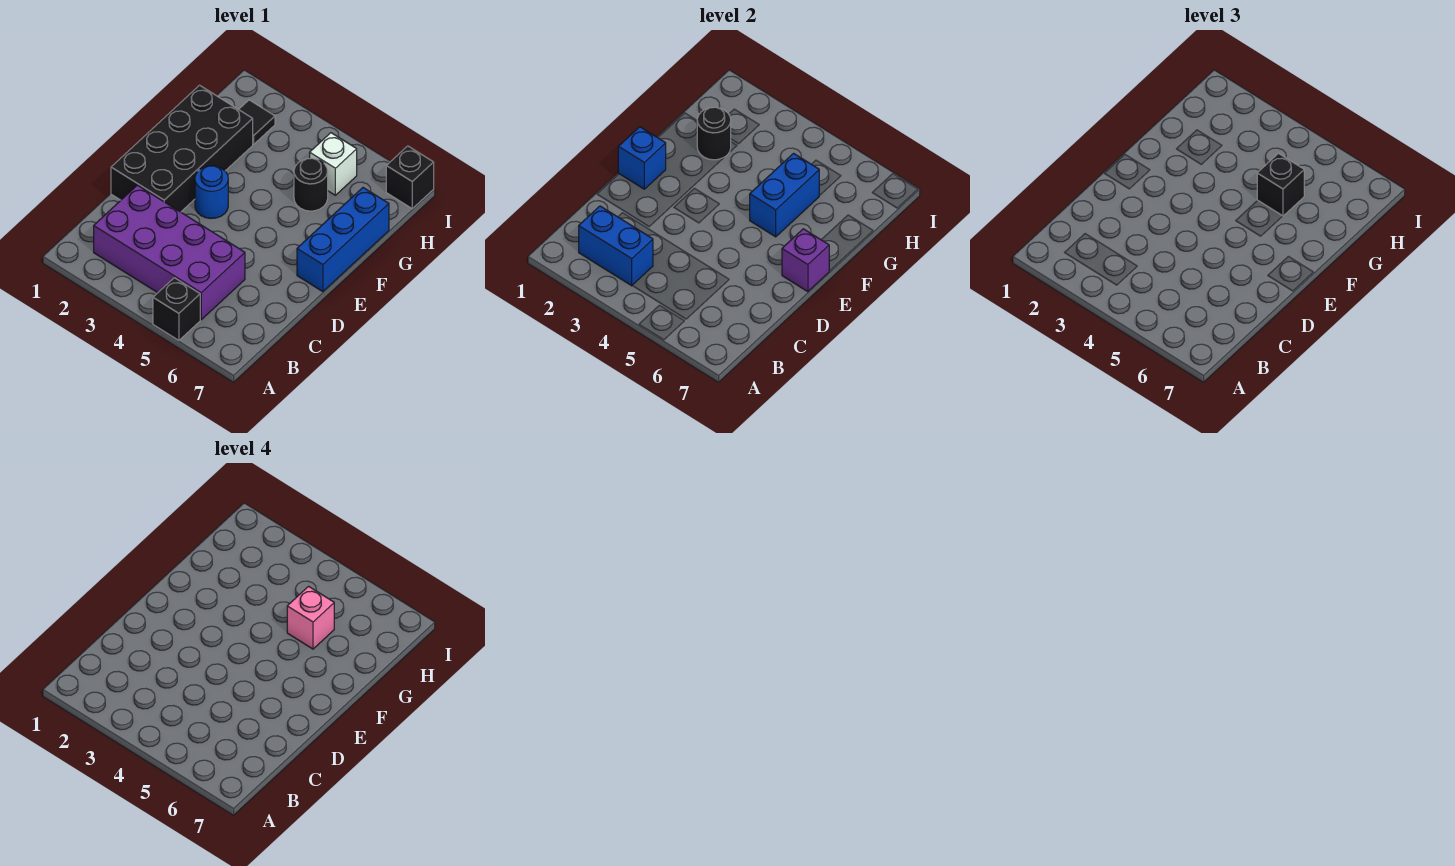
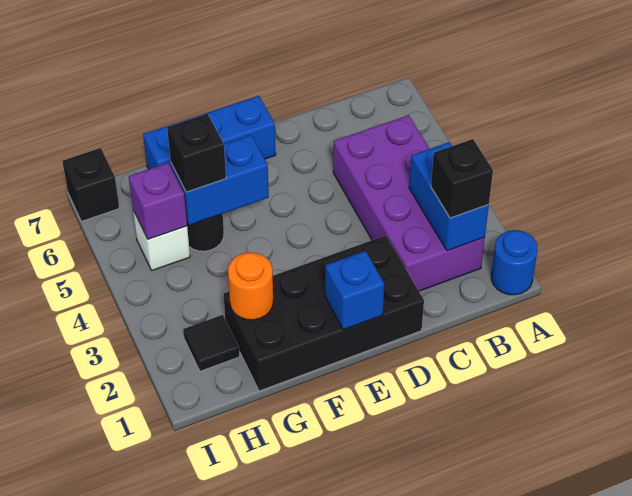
black brick A5 level 1 -> black brick B2 level 3
blue round brick E3 level 1 -> blue round brick A1 level 1
purple brick E7 level 2 -> purple brick H5 level 2
black round brick G2 level 2 -> orange round brick G2 level 2
pink brick G5 level 4 -> none

